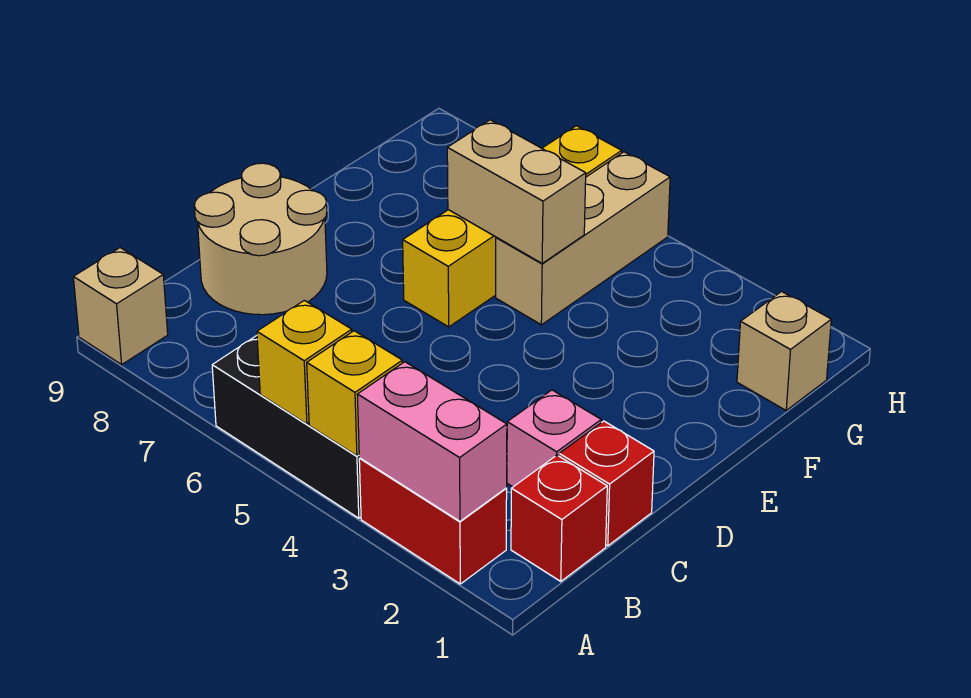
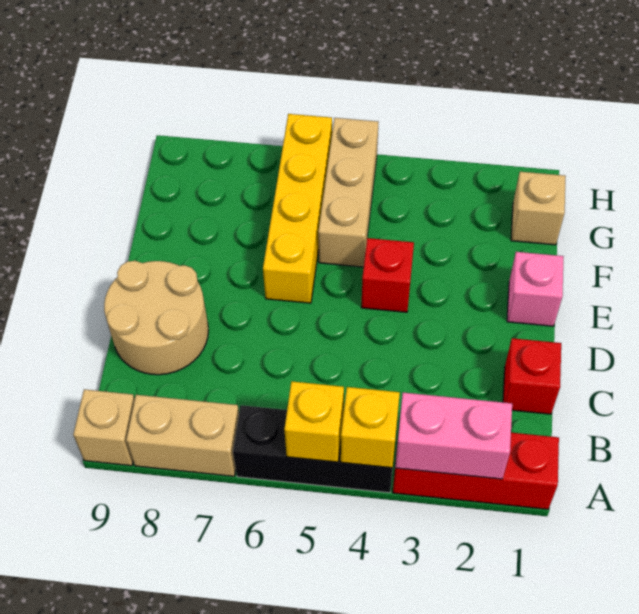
red brick A2:A3 level 1 -> red brick A1:A3 level 1
red brick B1 level 1 -> red brick E4 level 1
pink brick C2 level 1 -> pink brick E1 level 1
tan brick F5:F6 level 2 -> tan brick A7:A8 level 1

